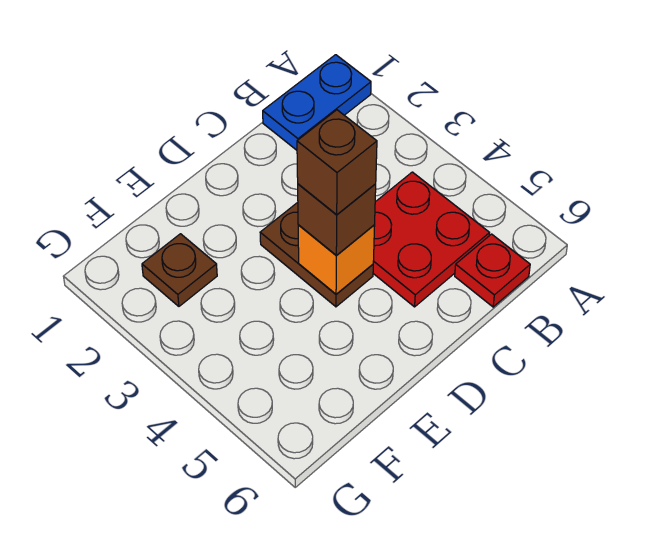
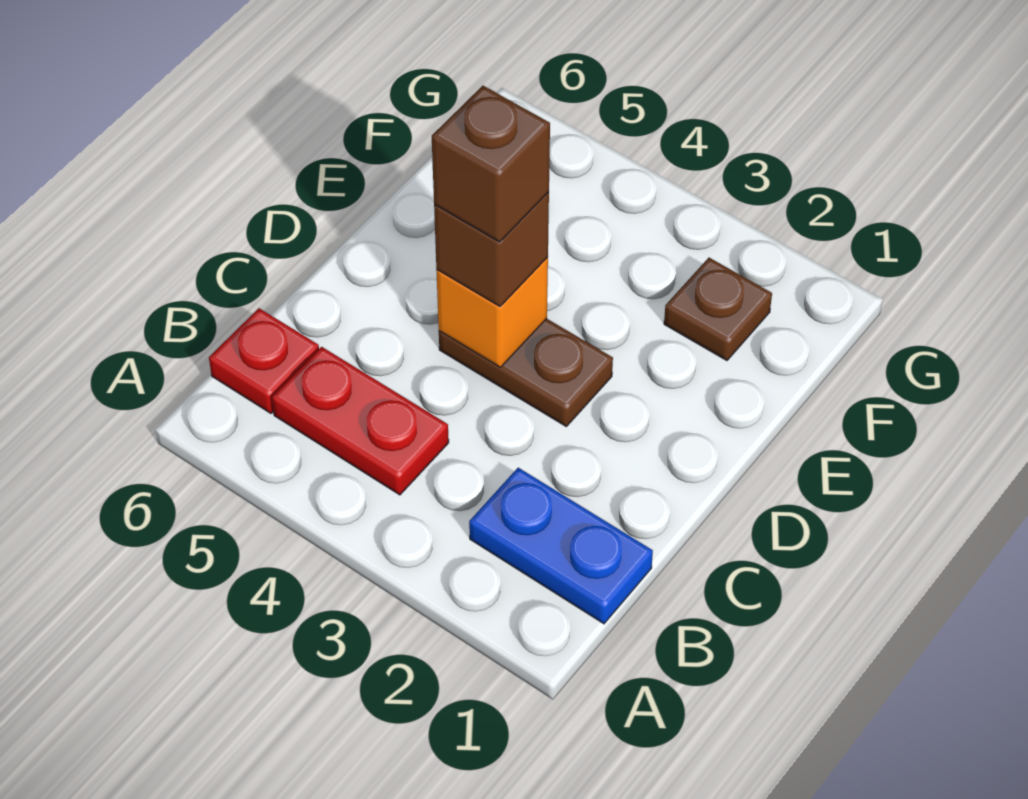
blue plate A1:B1 level 1 -> blue plate B1:B2 level 1
red plate B4:C5 level 1 -> red plate B4:B5 level 1

